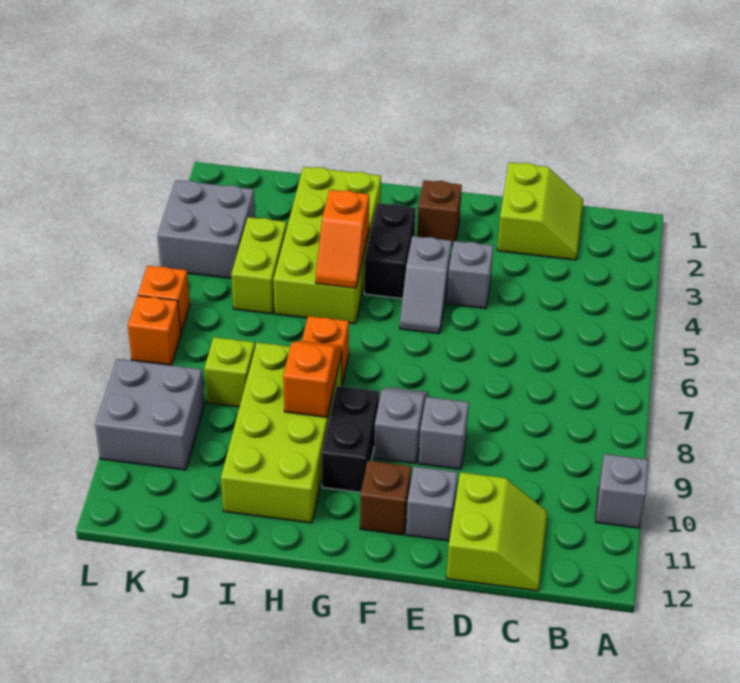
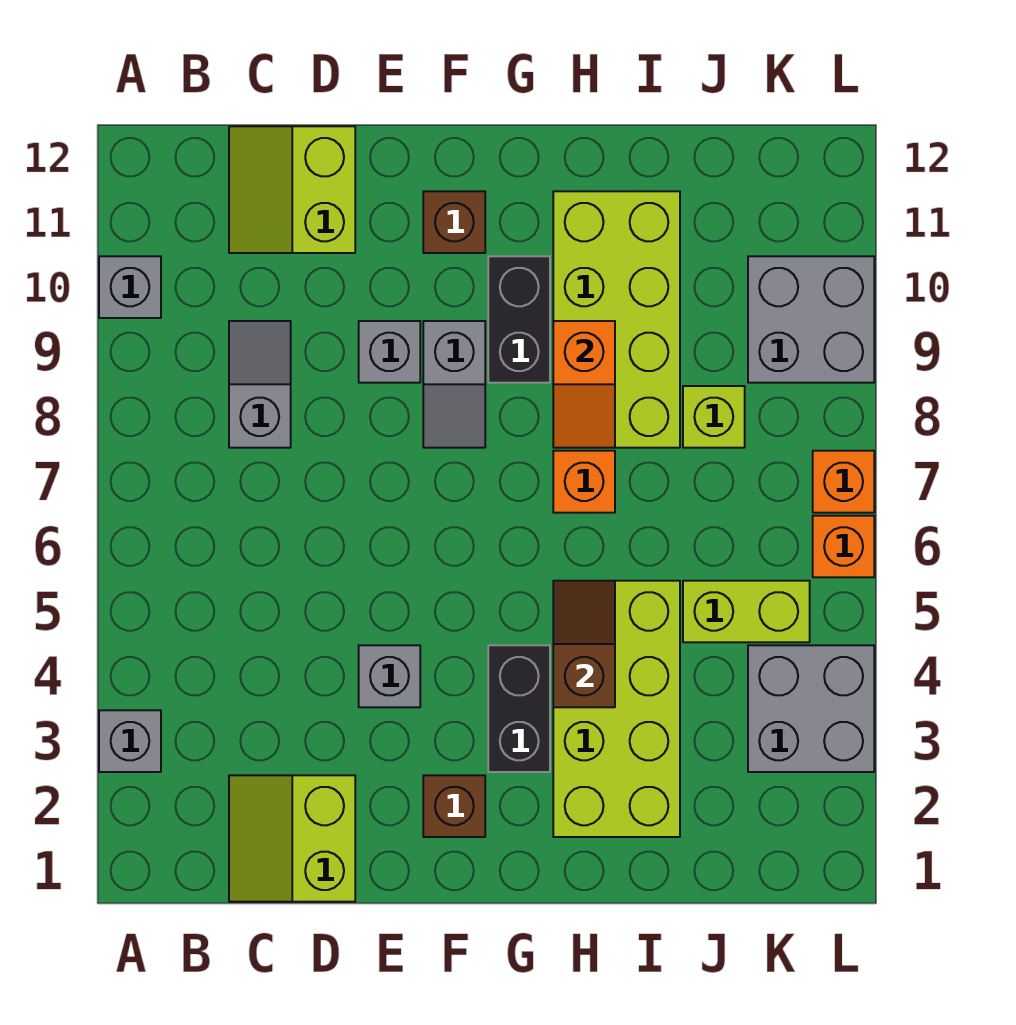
grey brick E11 level 1 -> grey brick A3 level 1
grey slope F4:F5 level 1 top 4 -> grey slope C8:C9 level 1 top 8
orange slope H4:H5 level 2 top 4 -> brown slope H4:H5 level 2 top 4
lime brick J4:J5 level 1 -> lime brick J5:K5 level 1

